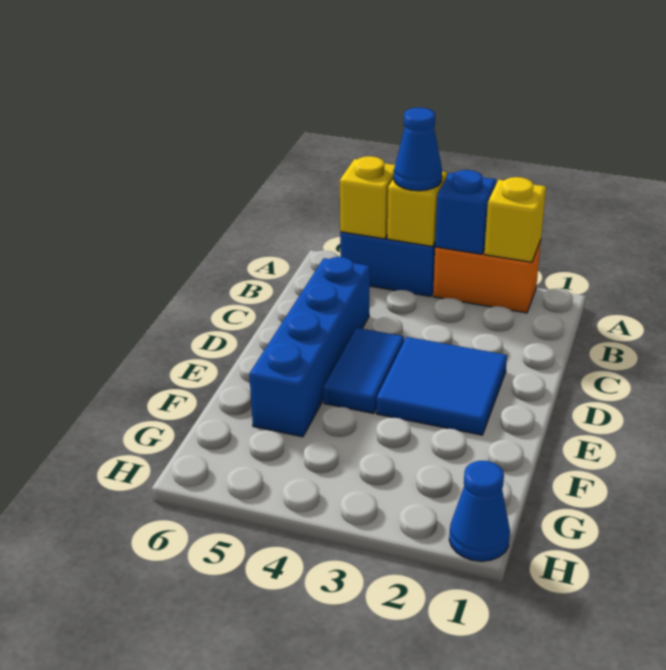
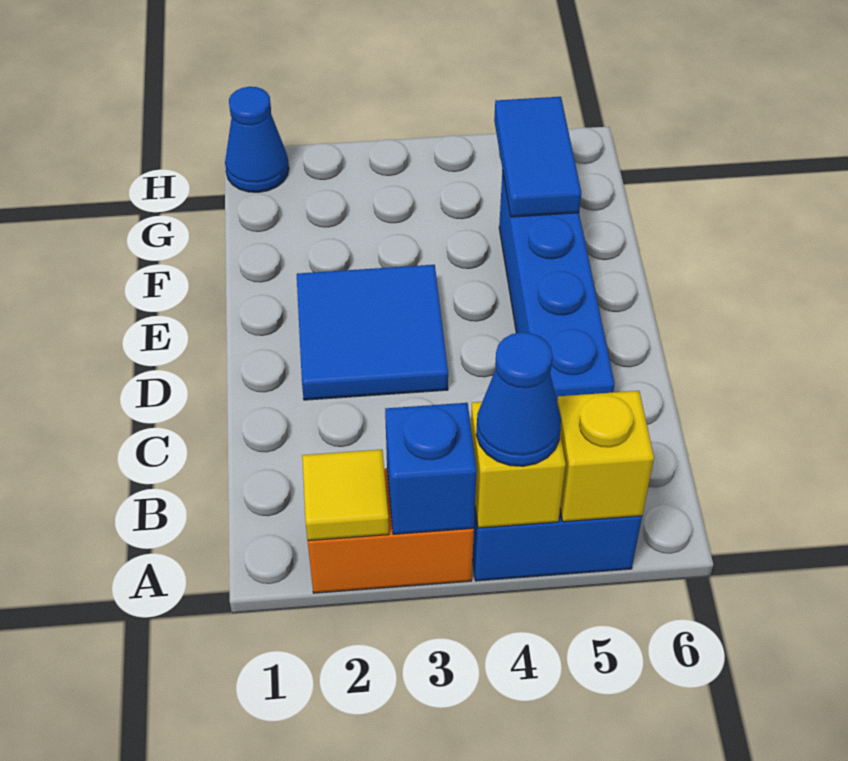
yellow brick A2 level 2 -> yellow tile A2 level 2
blue tile D4:E4 level 1 -> blue tile F5:G5 level 2

